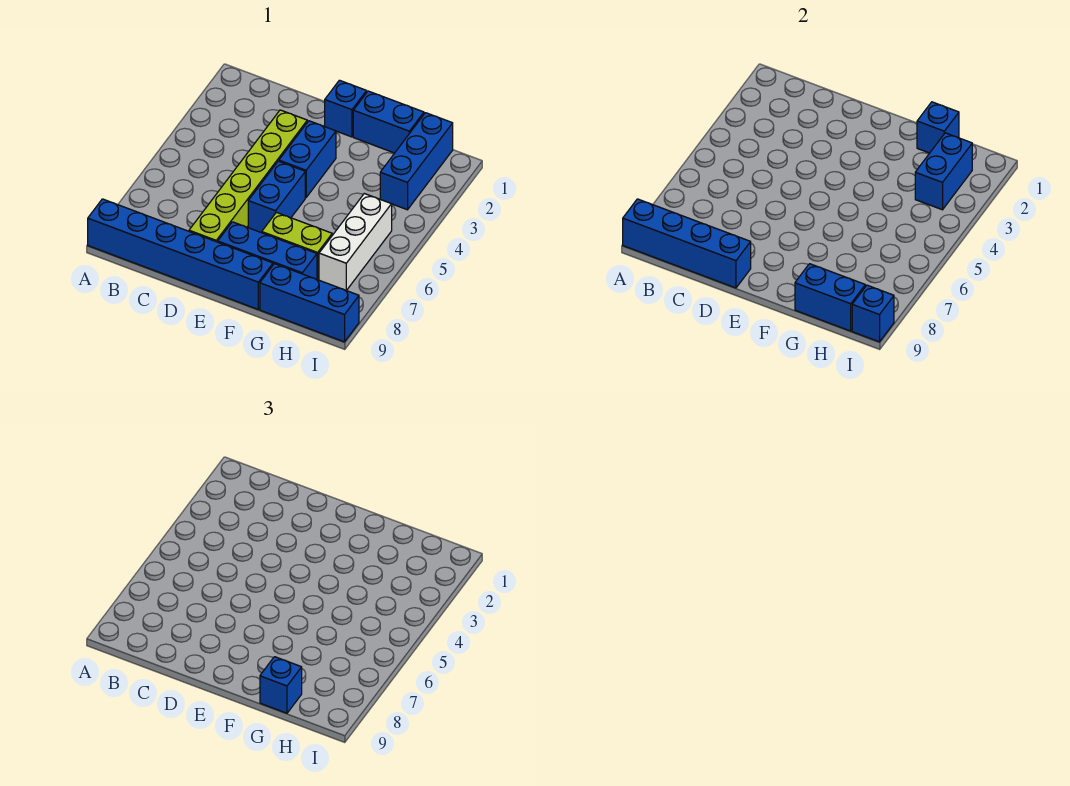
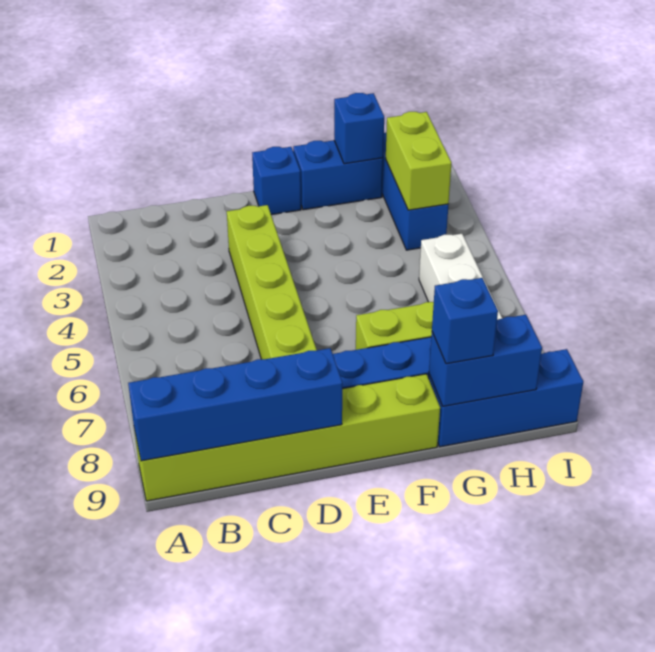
blue brick A9:F9 level 1 -> lime brick A9:F9 level 1
blue brick E3:E4 level 1 -> none
blue brick E5:E6 level 1 -> none
blue brick H2:H3 level 2 -> lime brick H2:H3 level 2
blue brick I9 level 2 -> none

